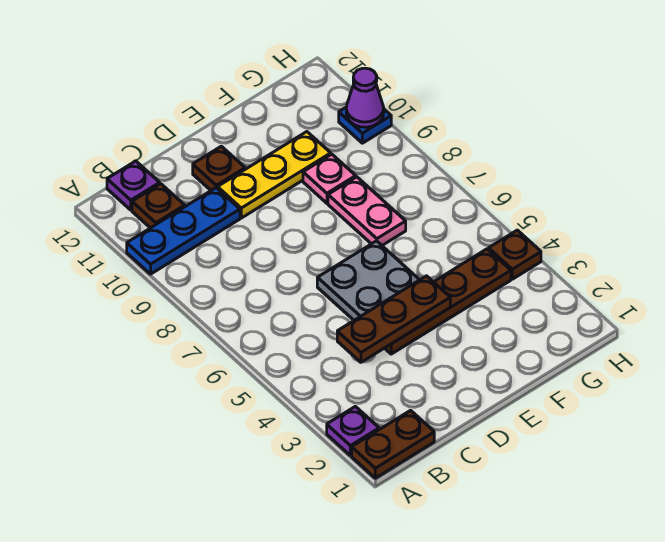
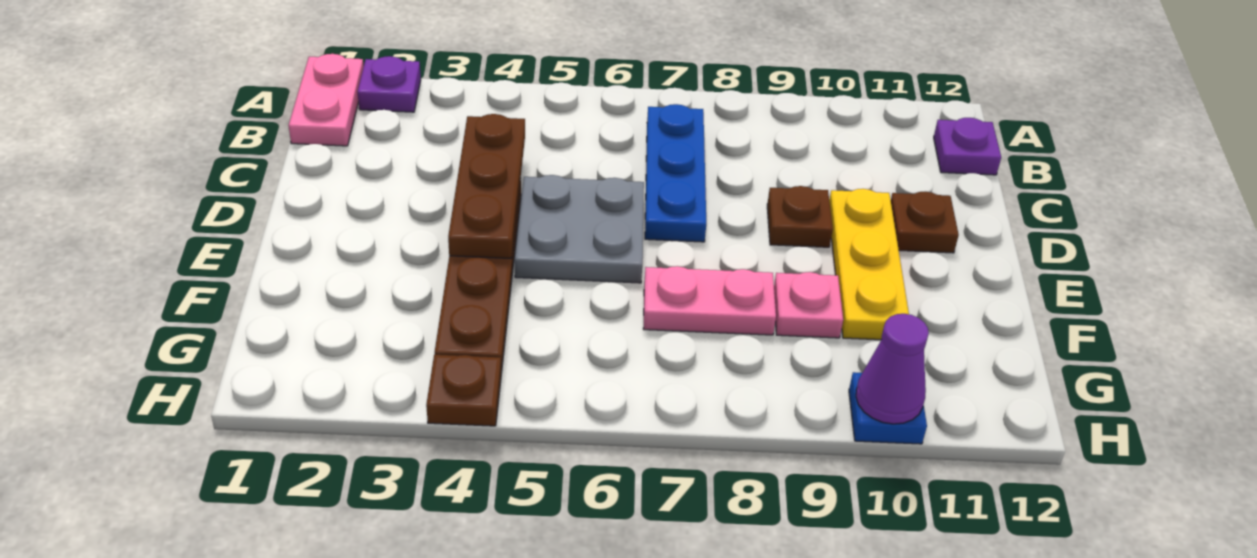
brown plate A1:B1 level 1 -> pink plate A1:B1 level 1
blue plate A10:C10 level 1 -> blue plate B7:D7 level 1
brown plate B11 level 1 -> brown plate D9 level 1

